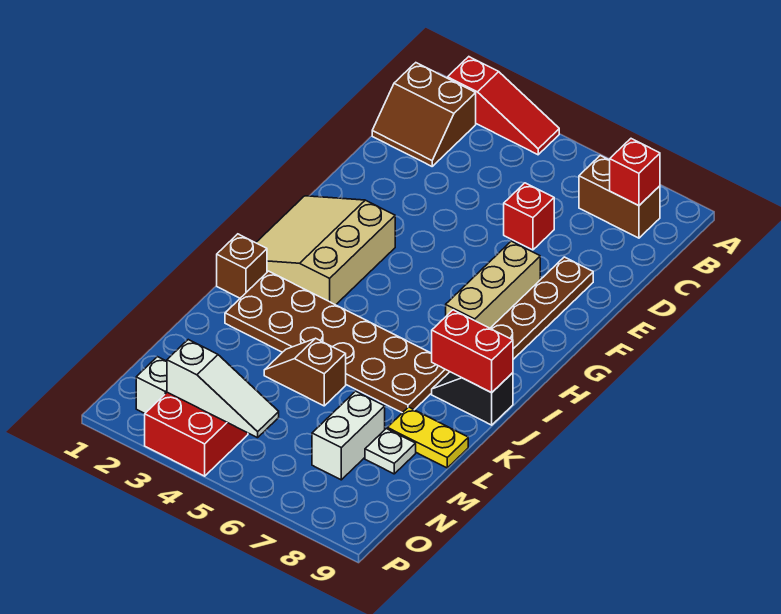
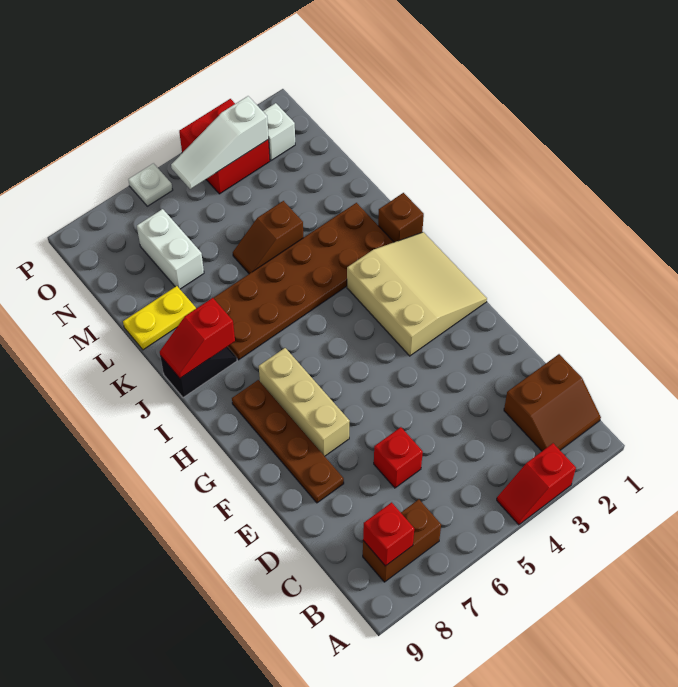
red slope A2:A4 level 1 top 2 -> red slope A3:A4 level 1 top 3
brown slope B1:C2 level 1 top B -> brown slope B1:C2 level 1 top C
red brick J8:J9 level 2 -> red slope J8:J9 level 2 top 8
brown slope L4:L5 level 1 top 5 -> brown slope L4:L5 level 1 top 4
white plate M8 level 1 -> white plate P6 level 1

